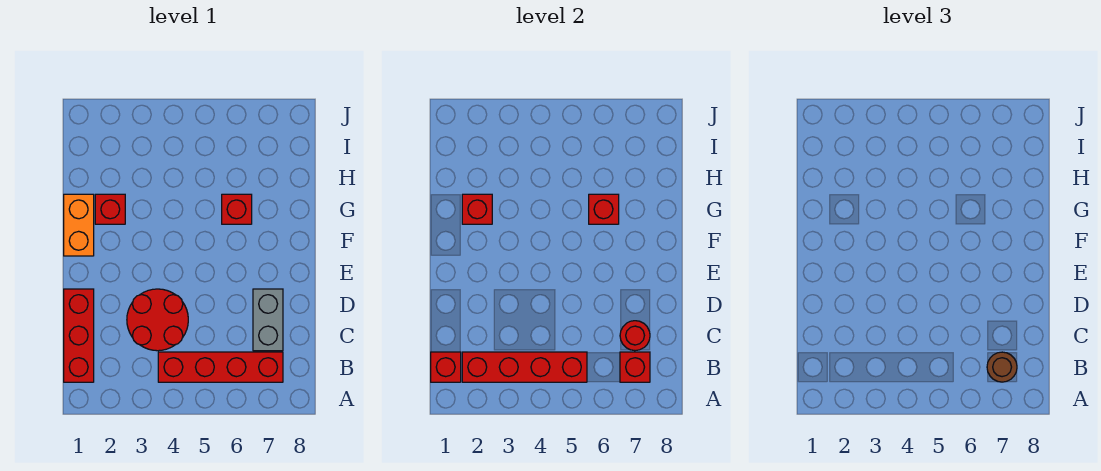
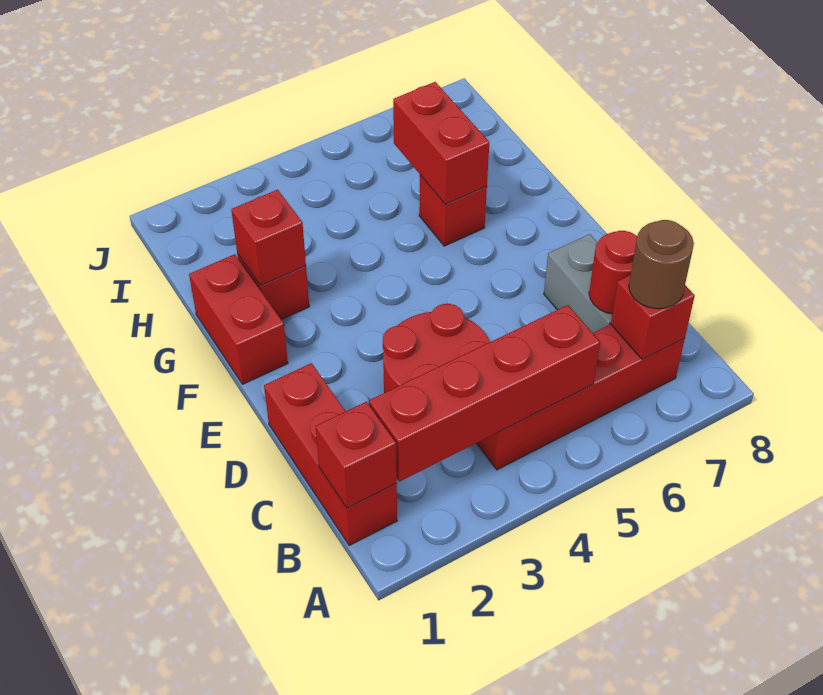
orange brick F1:G1 level 1 -> red brick F1:G1 level 1
red brick G6 level 2 -> red brick G6:H6 level 2

